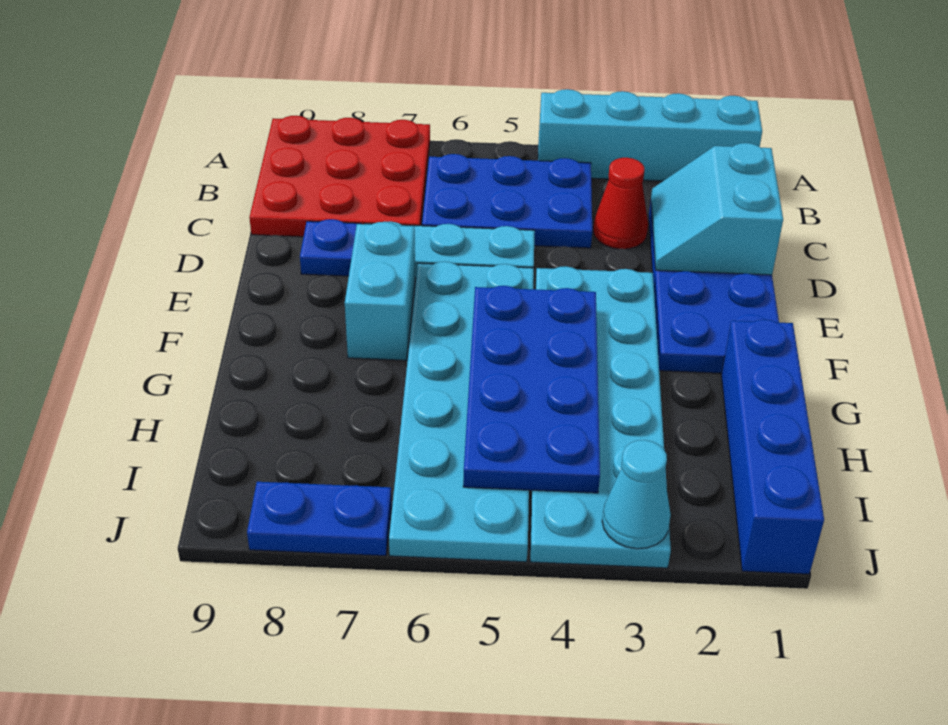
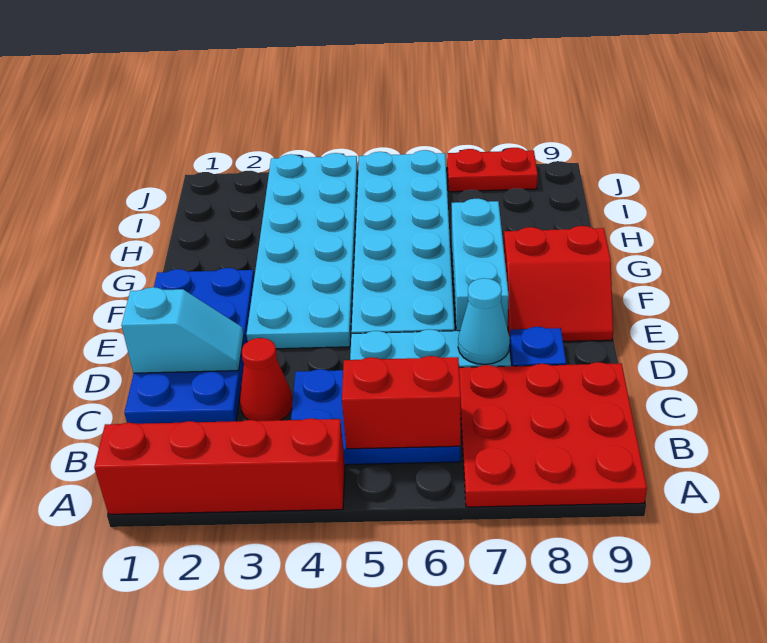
cyan brick A1:A4 level 1 -> red brick A1:A4 level 1
none -> red brick B5:B6 level 2
cyan slope C1:D2 level 2 top 1 -> cyan slope D1:D2 level 2 top 1
cyan brick E7:F7 level 1 -> cyan brick E7:G7 level 1
none -> red slope E8:F9 level 1 top F
blue plate F4:I5 level 2 -> none
blue brick G1:J1 level 1 -> none
cyan cone J3 level 2 -> cyan cone D7 level 2
blue plate J7:J8 level 1 -> red plate J7:J8 level 1

